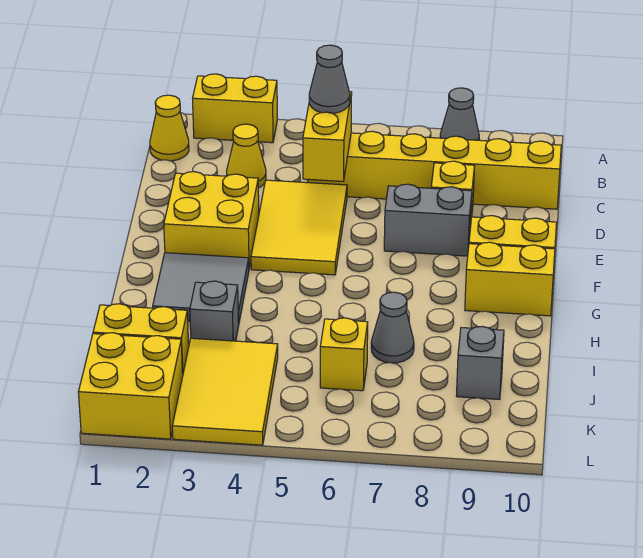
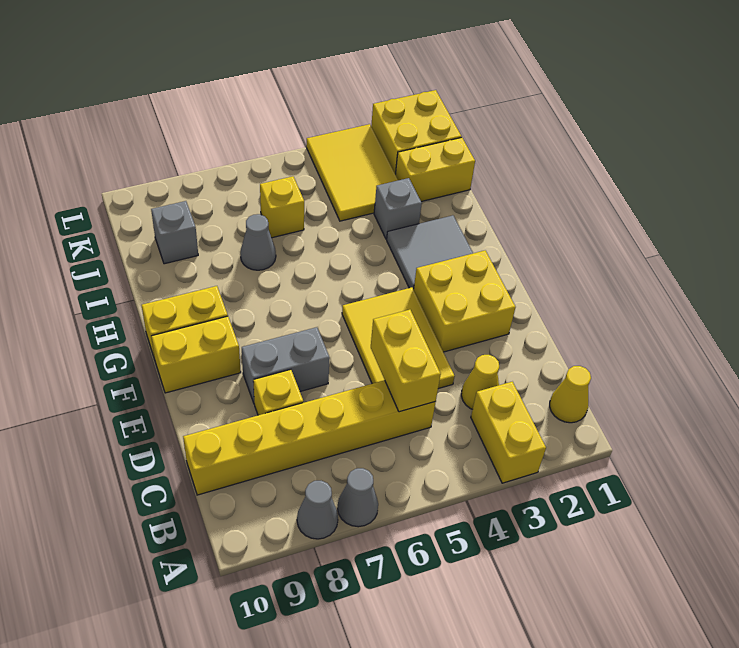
yellow brick A2:A3 level 1 -> yellow brick A3:B3 level 1
grey cone C5 level 3 -> grey cone A7 level 1

